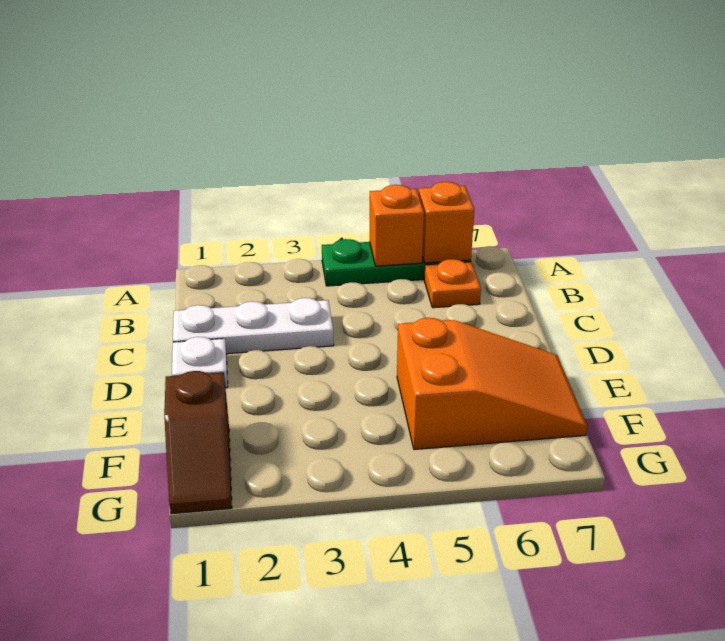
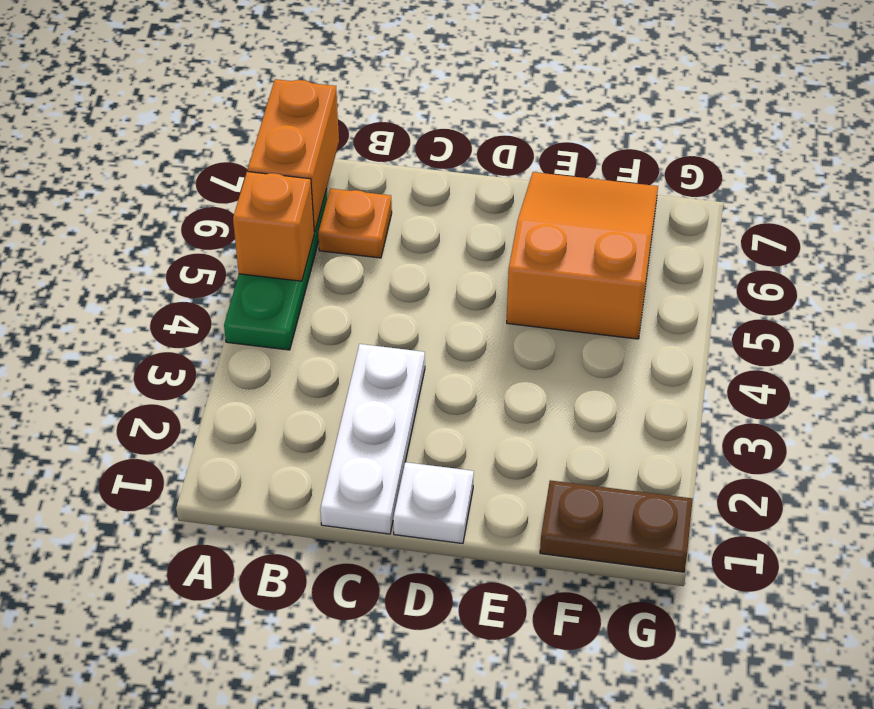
orange brick A6 level 2 -> orange brick A6:A7 level 2
brown slope F1:G1 level 1 top F -> brown plate F1:G1 level 1

